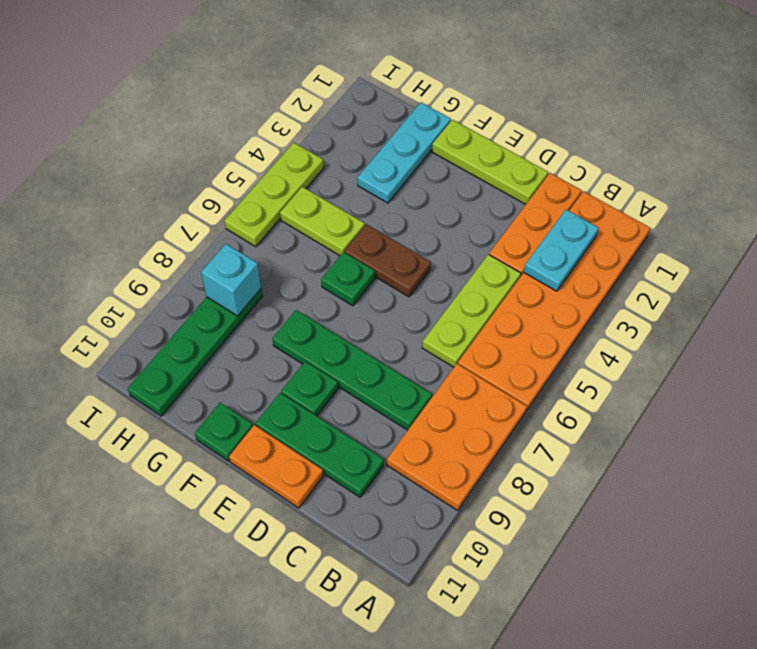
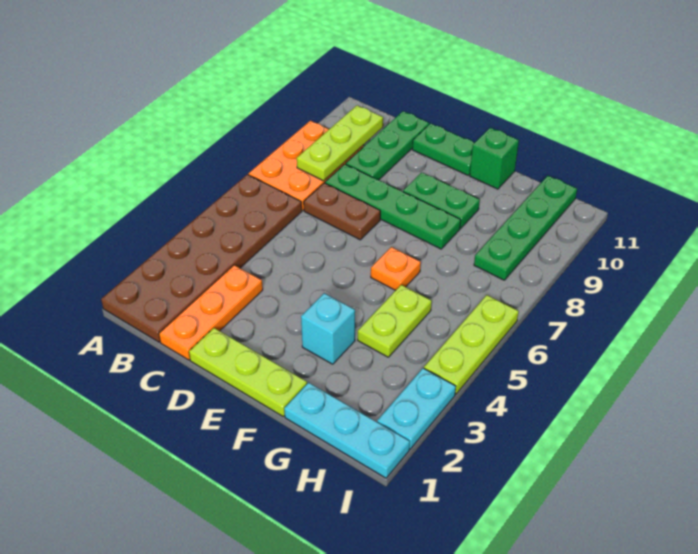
orange plate A1:B6 level 1 -> brown plate A1:B6 level 1
cyan plate B2:B3 level 2 -> cyan plate I2:I3 level 1
lime plate C4:C6 level 1 -> lime plate B8:B10 level 2
green plate C10:E10 level 1 -> green plate C9:C11 level 1
orange plate D11:E11 level 1 -> green plate D11:E11 level 1
brown plate E5:F5 level 1 -> brown plate C7:D7 level 1
green plate E9 level 1 -> green plate E9:F9 level 1
green plate F6 level 1 -> orange plate F6 level 1
green plate F11 level 1 -> green brick F11 level 1
cyan plate G1:G3 level 1 -> cyan plate G1:I1 level 1
lime plate G5:H5 level 1 -> lime plate G4:G5 level 1
cyan brick H8 level 2 -> cyan brick F3 level 1

